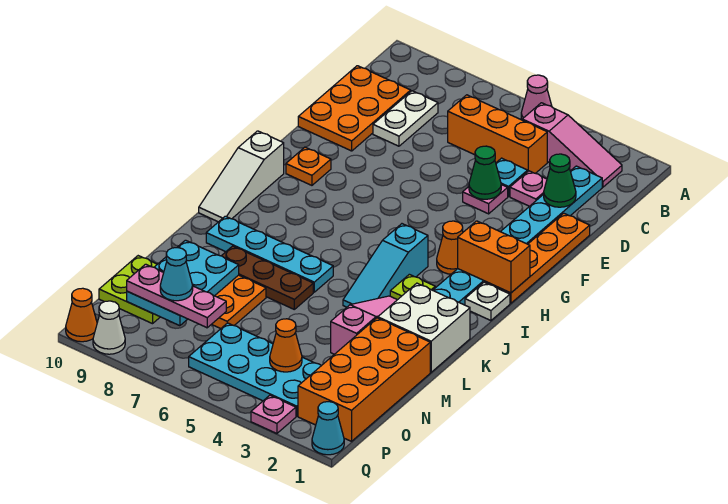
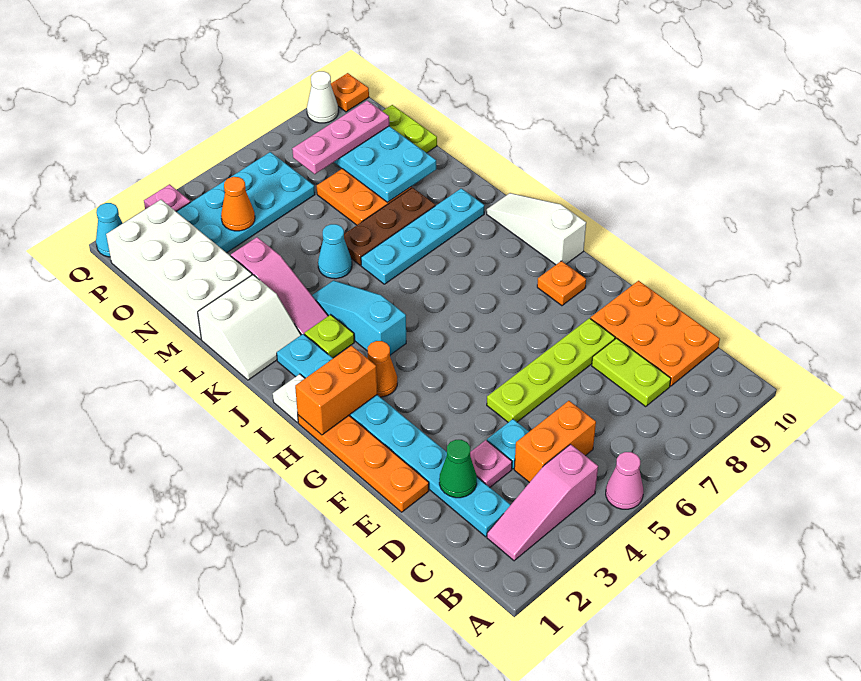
orange brick C4:C6 level 1 -> orange brick C4:C5 level 1
white plate C8:D8 level 1 -> lime plate C8:D8 level 1
pink plate E4 level 1 -> none
green cone E4 level 2 -> none
none -> lime plate E5:E8 level 1
white brick K1:L2 level 1 -> white slope K1:L2 level 1 top L
orange brick M1:P2 level 1 -> white brick M1:P2 level 1
cyan cone O8 level 4 -> cyan cone L5 level 1
orange cone Q10 level 1 -> orange plate Q10 level 1

